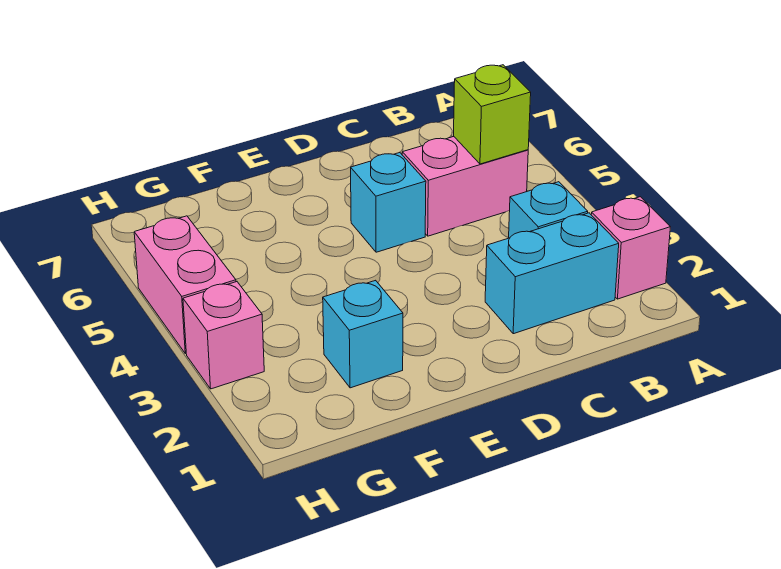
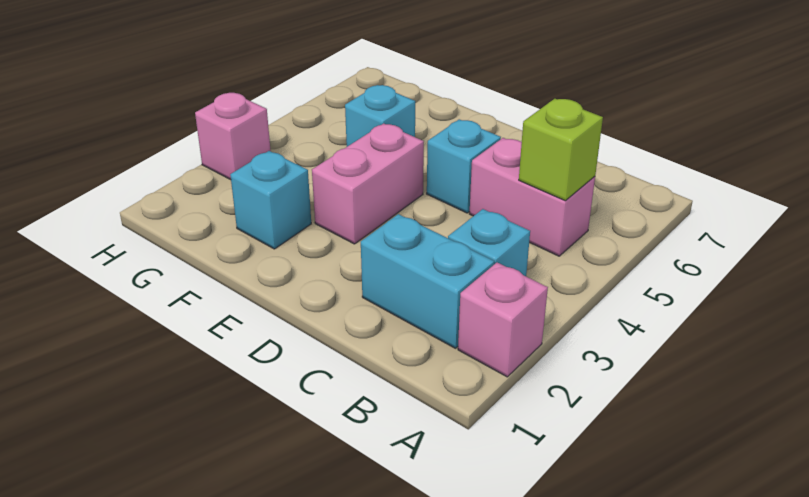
none -> cyan brick F5 level 1
pink brick H4:H5 level 1 -> pink brick E3:E4 level 1

